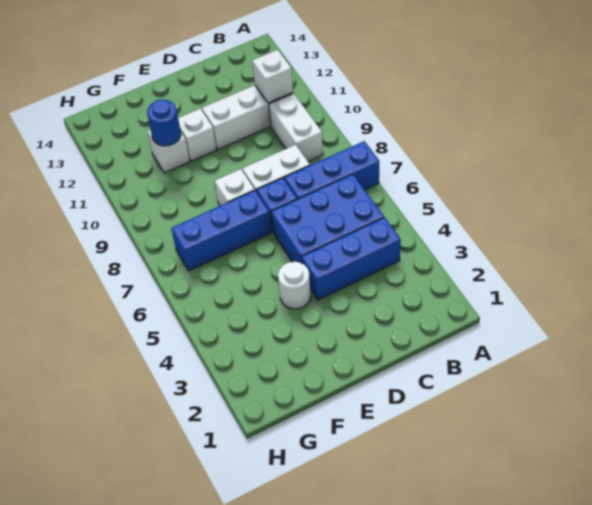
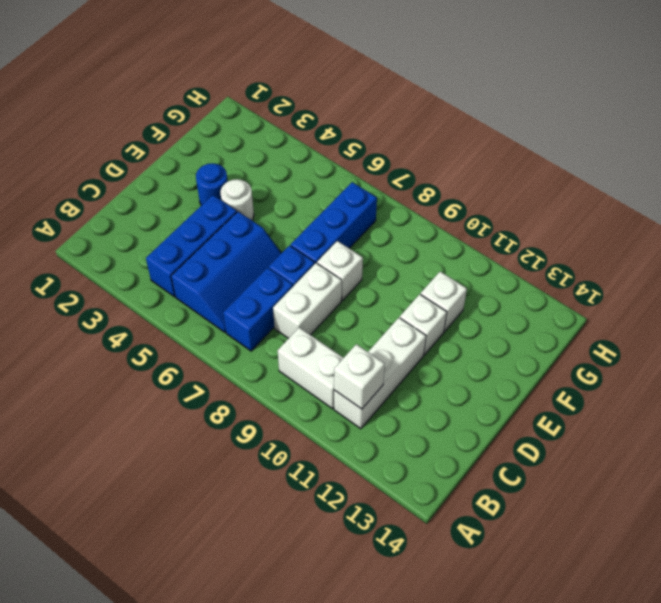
blue brick A7:C7 level 1 -> blue brick B7:C7 level 1
blue brick B5:D6 level 1 -> blue slope B5:D6 level 1 top 5
blue round brick F11 level 2 -> blue round brick E3 level 1

